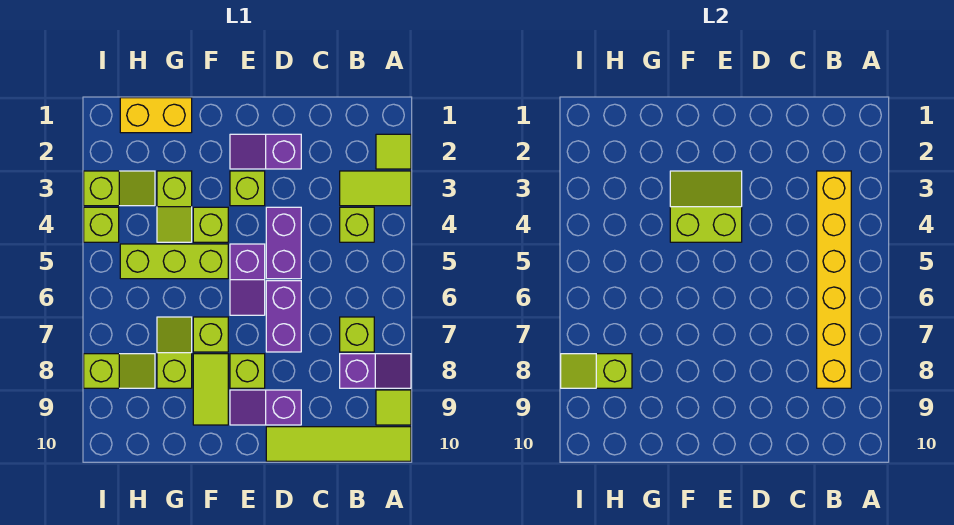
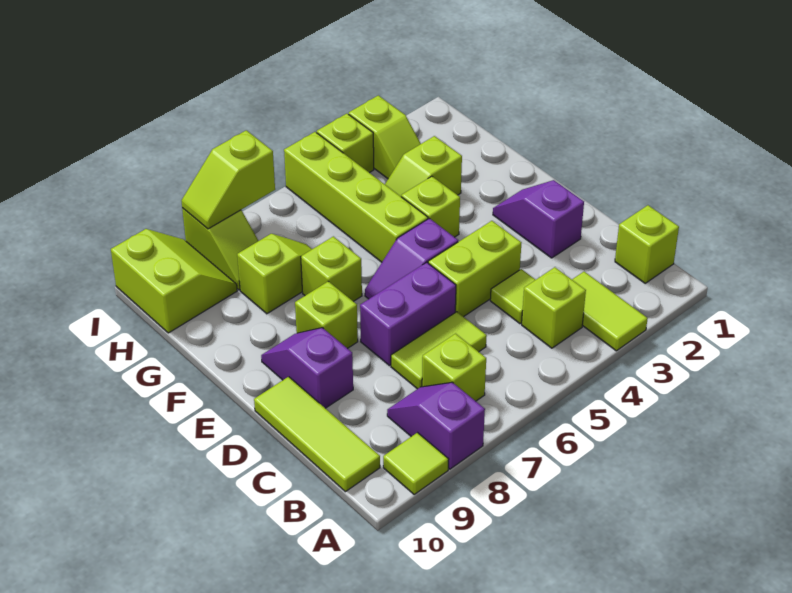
lime tile A2 level 1 -> lime tile C4 level 1
purple slope A8:B8 level 1 top B -> purple slope A8:B8 level 1 top A
lime tile A10:D10 level 1 -> lime tile B10:D10 level 1
yellow brick B3:B8 level 2 -> none
purple brick D4:D5 level 1 -> lime brick D4:D5 level 1
lime brick E3 level 1 -> lime brick B1 level 1
lime slope E3:F4 level 2 top 4 -> lime slope H9:I10 level 1 top 10
lime brick F5:H5 level 1 -> lime brick F5:I5 level 1
lime tile F8:F9 level 1 -> lime tile C6:C7 level 1
yellow brick G1:H1 level 1 -> none
lime slope H8:I8 level 2 top H -> lime slope I7:I8 level 2 top 7

